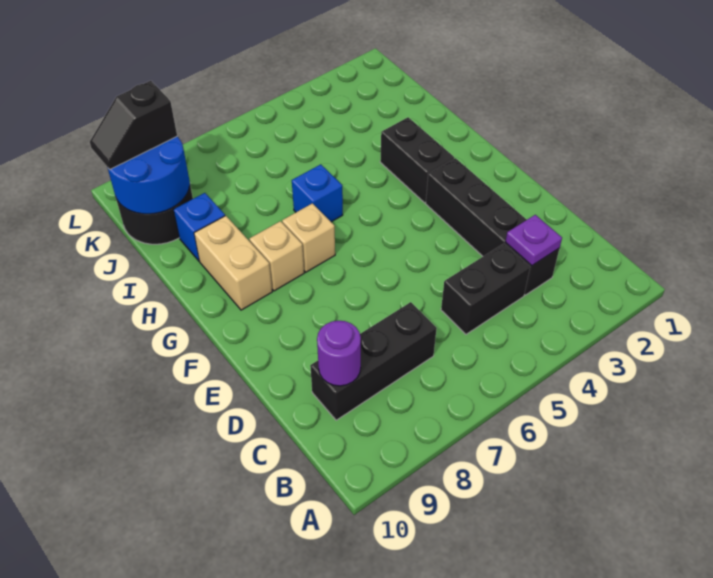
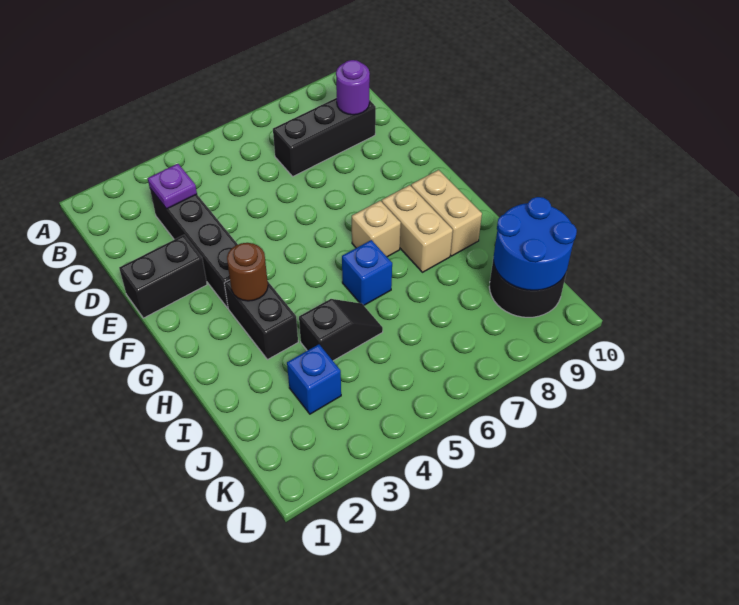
black brick C4:C5 level 1 -> black brick E1:E2 level 1
none -> brown round brick G3 level 2
tan brick G8 level 1 -> tan brick G8:H8 level 1
blue brick I9 level 1 -> blue brick J3 level 1
black slope K9:K10 level 3 top 9 -> black slope I4:I5 level 1 top 4

